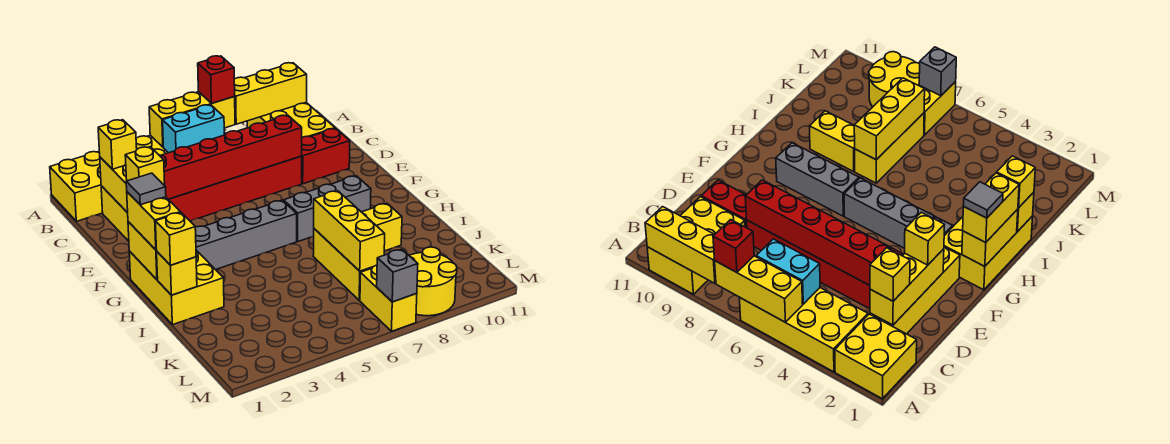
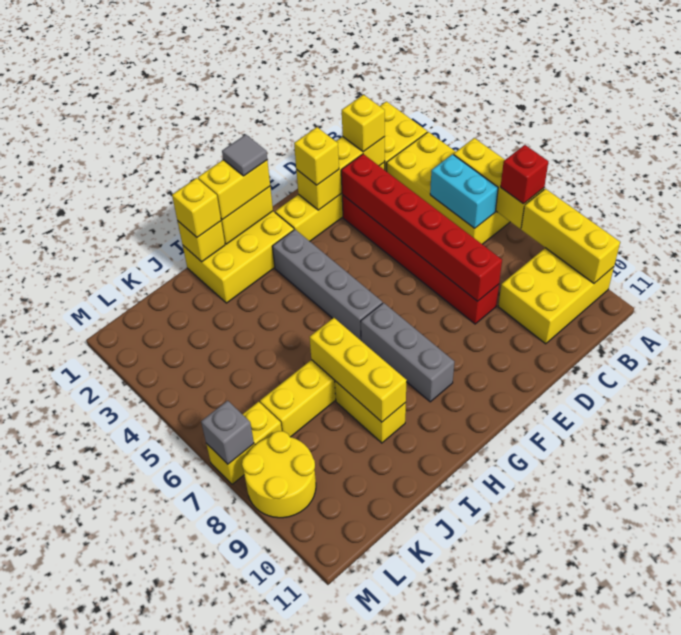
red brick D9:D10 level 1 -> none
yellow brick I7:K7 level 2 -> yellow brick I7:I9 level 2

